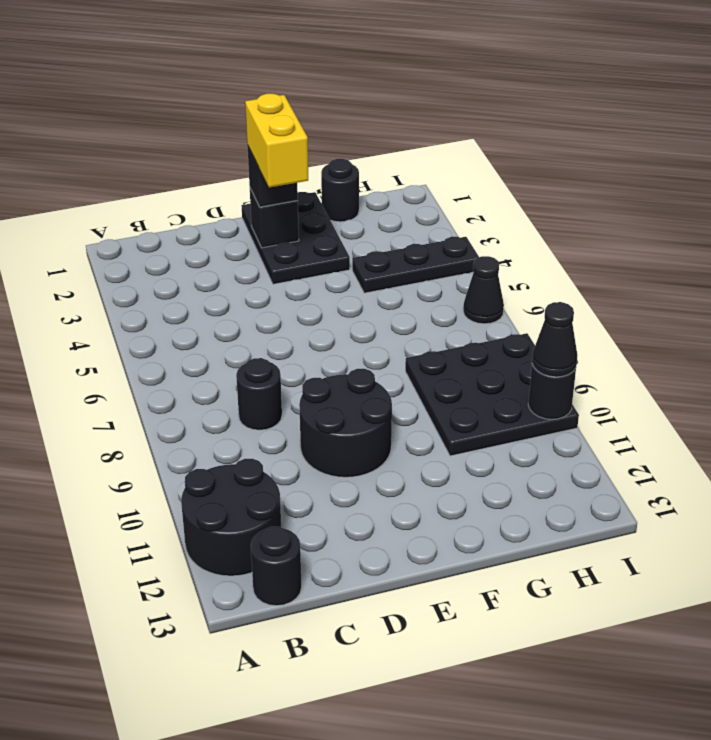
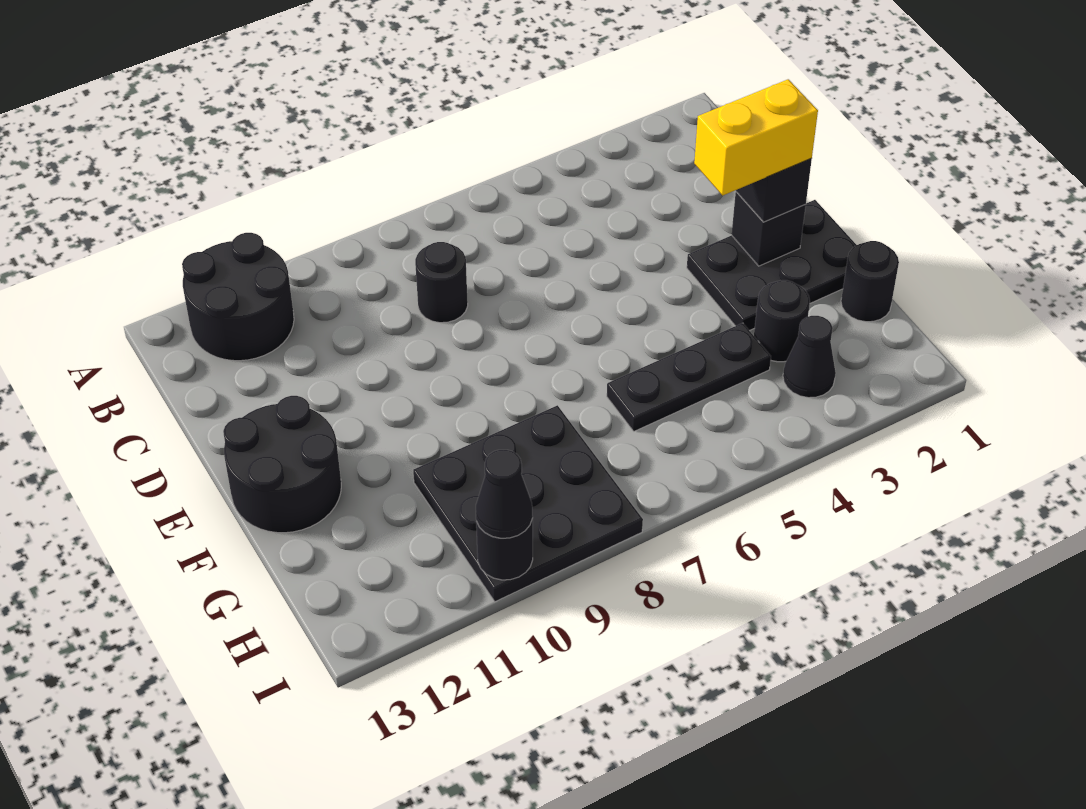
black round brick B13 level 1 -> black round brick G3 level 1
black round brick D9:E10 level 1 -> black round brick E12:F13 level 1
black plate G4:I4 level 1 -> black plate G4:G6 level 1
black cone I6 level 1 -> black cone H3 level 1

